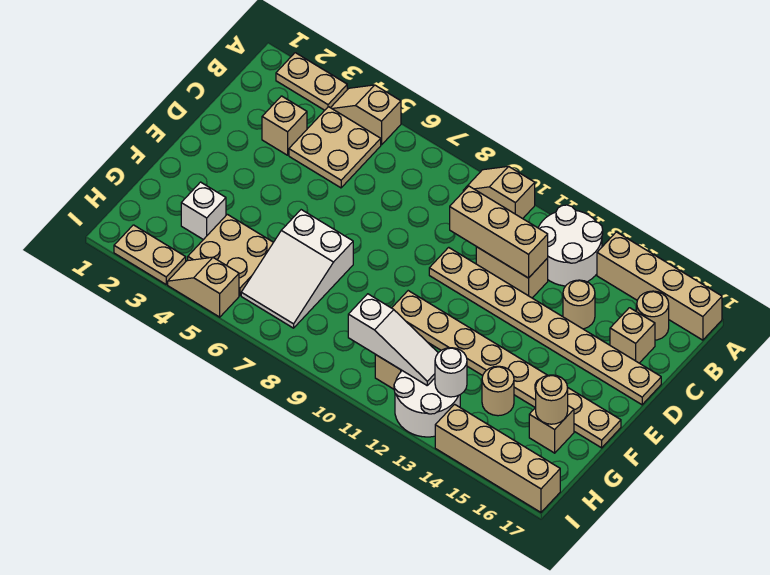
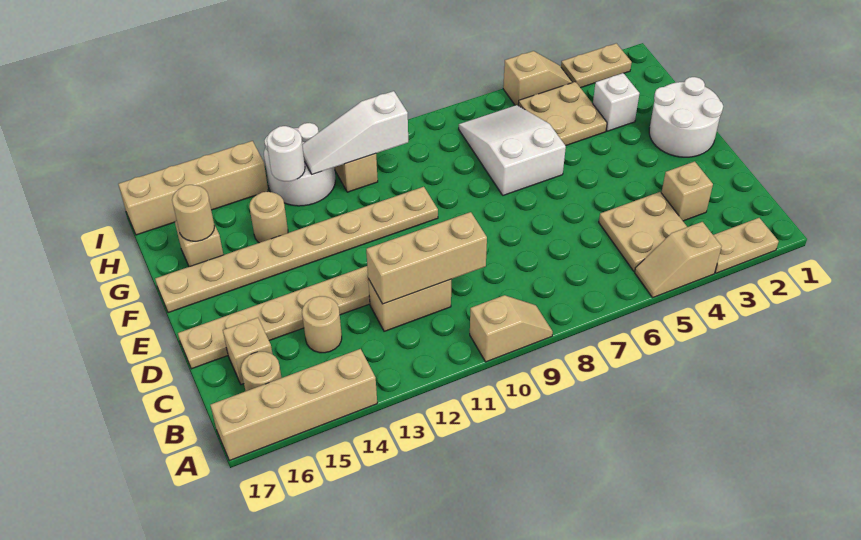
tan slope A4:A5 level 1 top 5 -> tan slope A4:A5 level 1 top 4
white round brick A12:B13 level 1 -> white round brick E1:F2 level 1

